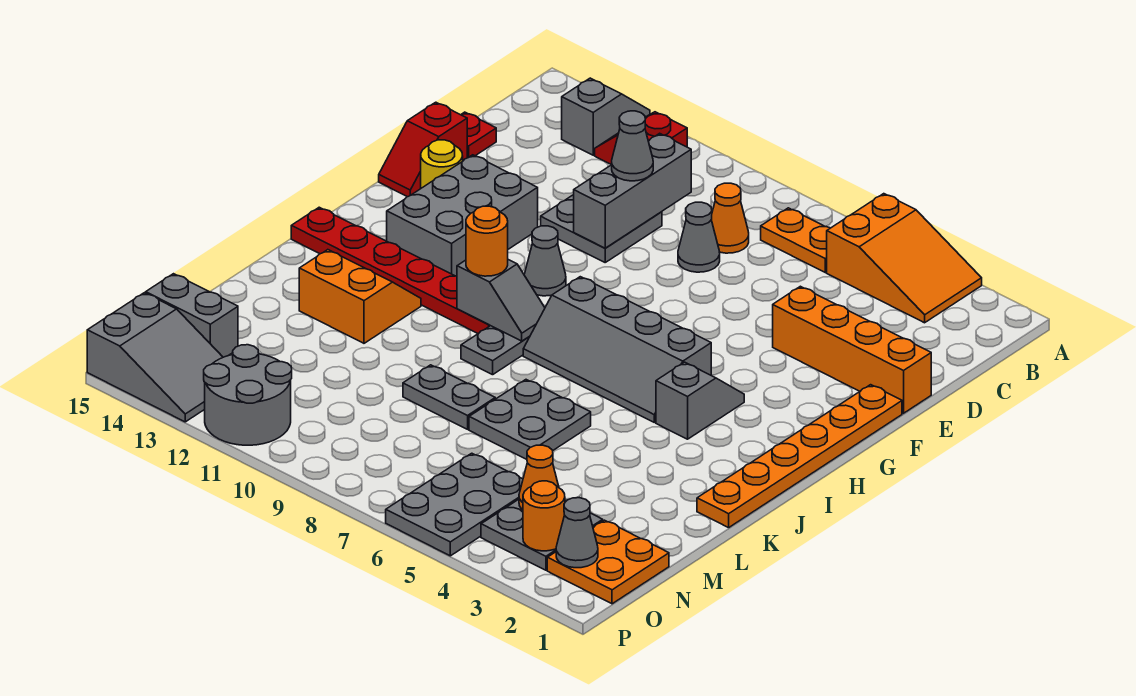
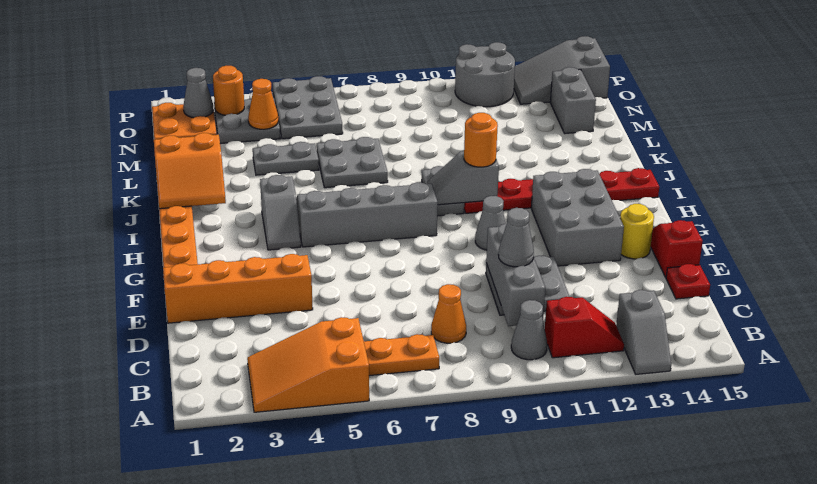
grey cone D8 level 1 -> grey cone B10 level 1
orange slope J12:K13 level 1 top K -> orange slope J1:K2 level 2 top K
grey plate L8:L9 level 1 -> grey plate L4:L5 level 1
grey brick N14:N15 level 1 -> grey brick M14:N14 level 1

